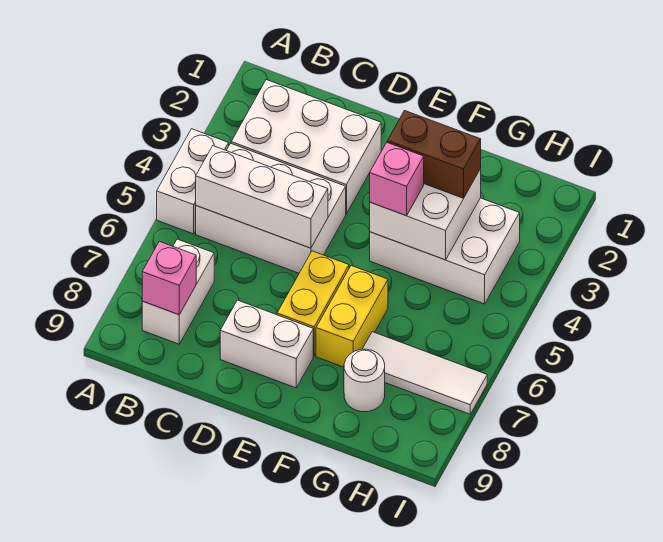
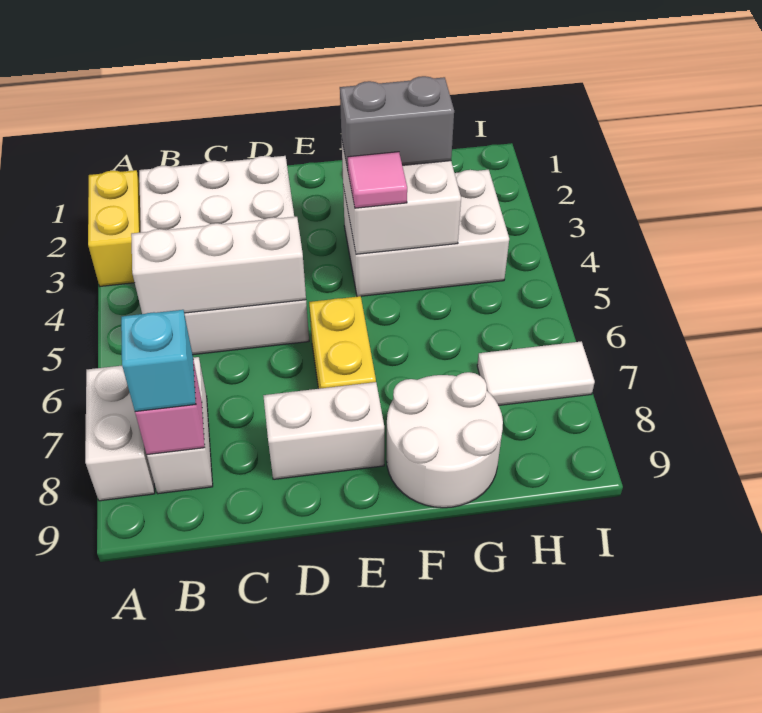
white brick A4:A5 level 1 -> white brick A7:A8 level 1
none -> cyan brick B8 level 3
brown brick F3:G3 level 3 -> grey brick F3:G3 level 3
pink brick F4 level 3 -> pink tile F4 level 3
yellow brick F6:F7 level 1 -> yellow brick A2:A3 level 1
white tile G7:I7 level 1 -> white tile H7:I7 level 1
white round brick G8 level 1 -> white round brick F8:G9 level 1

